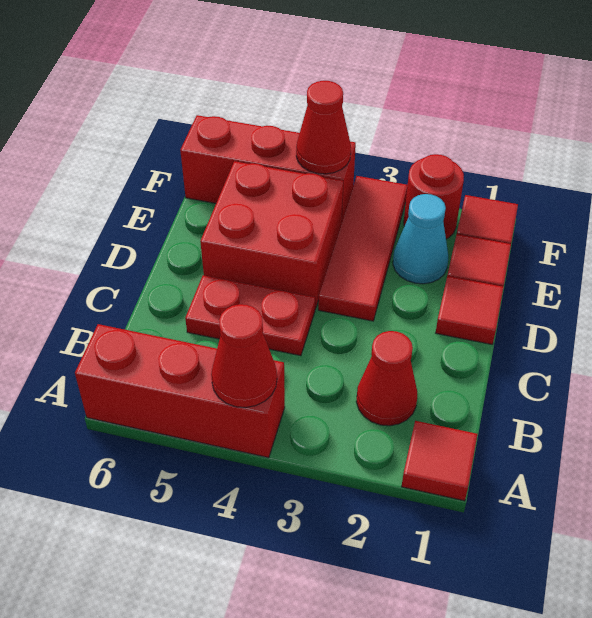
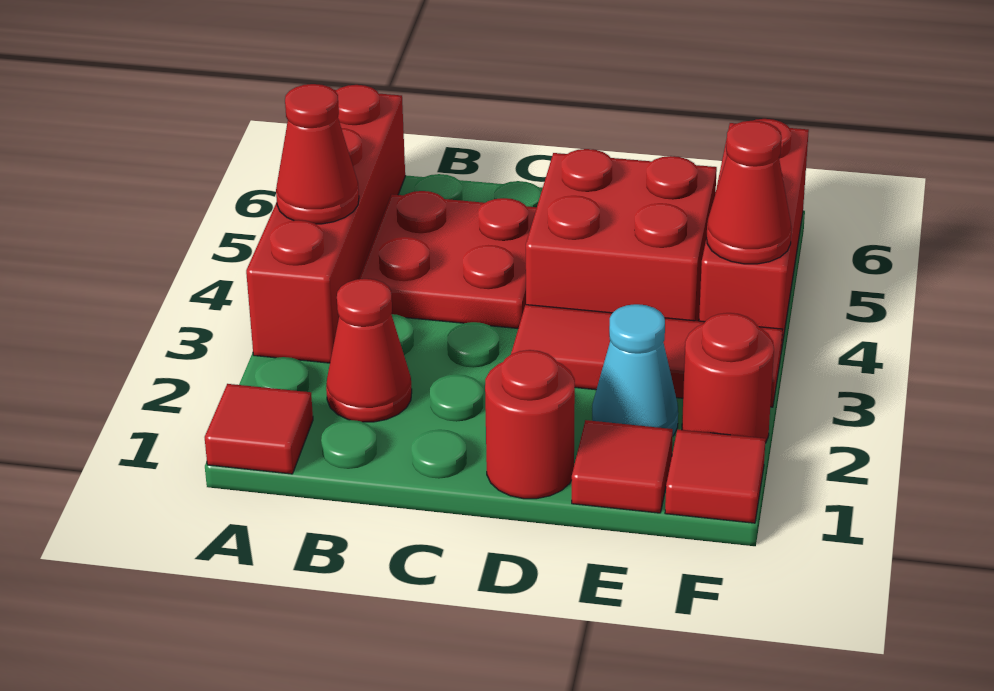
red brick A4:A6 level 1 -> red brick A3:A6 level 1
red plate C4:C5 level 1 -> red plate B4:C5 level 1
red tile D1 level 1 -> red round brick D1 level 1

